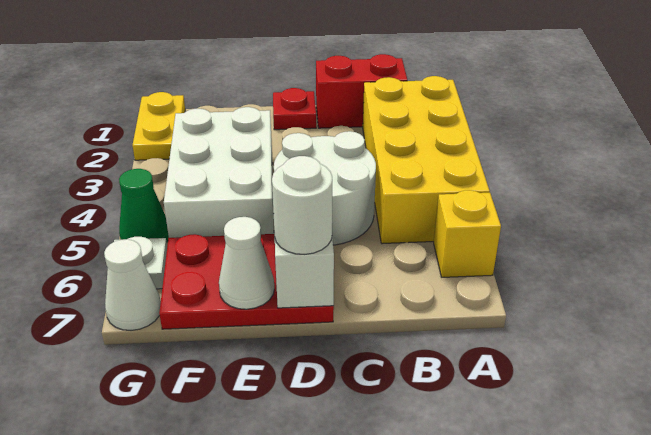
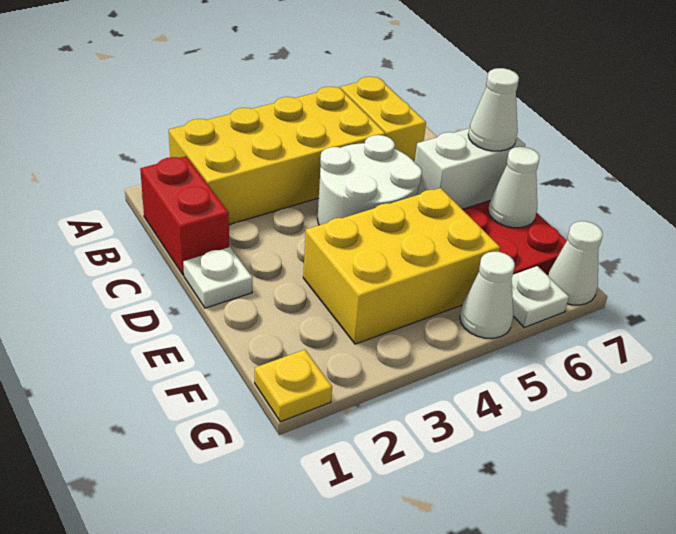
yellow brick A6 level 1 -> yellow brick A6:B6 level 1
red plate D1 level 1 -> white plate D1 level 1
white round brick D7 level 3 -> white cone D7 level 3
white brick E3:F5 level 1 -> yellow brick E3:F5 level 1
yellow plate G1:G2 level 1 -> yellow plate G1 level 1
green cone G5 level 1 -> white cone G5 level 1

